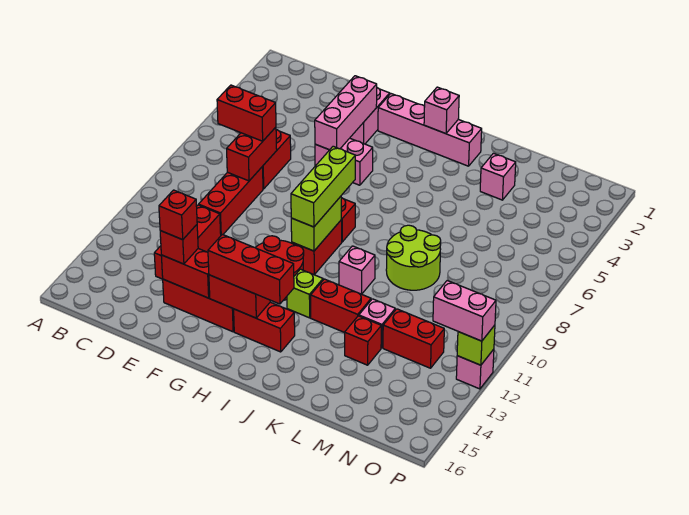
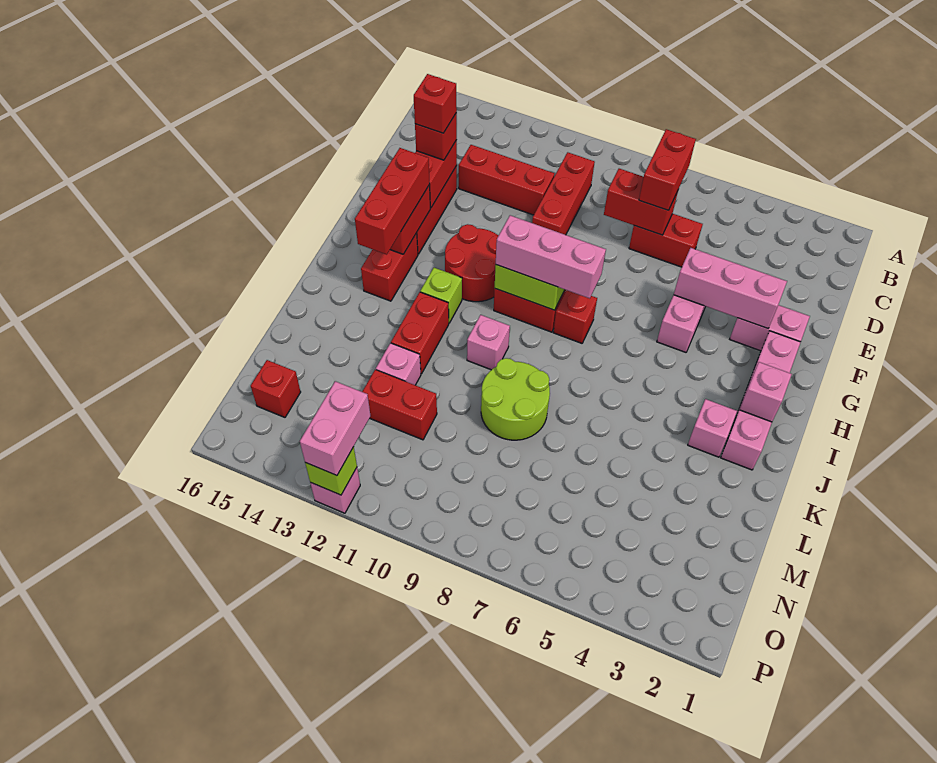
red brick D8:D10 level 1 -> red brick C10:E10 level 1
lime brick H8:H10 level 3 -> pink brick H8:H10 level 3
pink brick L3 level 1 -> pink brick J3 level 1
red brick L13 level 1 -> red brick N15 level 1
red brick M12:N12 level 1 -> red brick M11:M12 level 1

